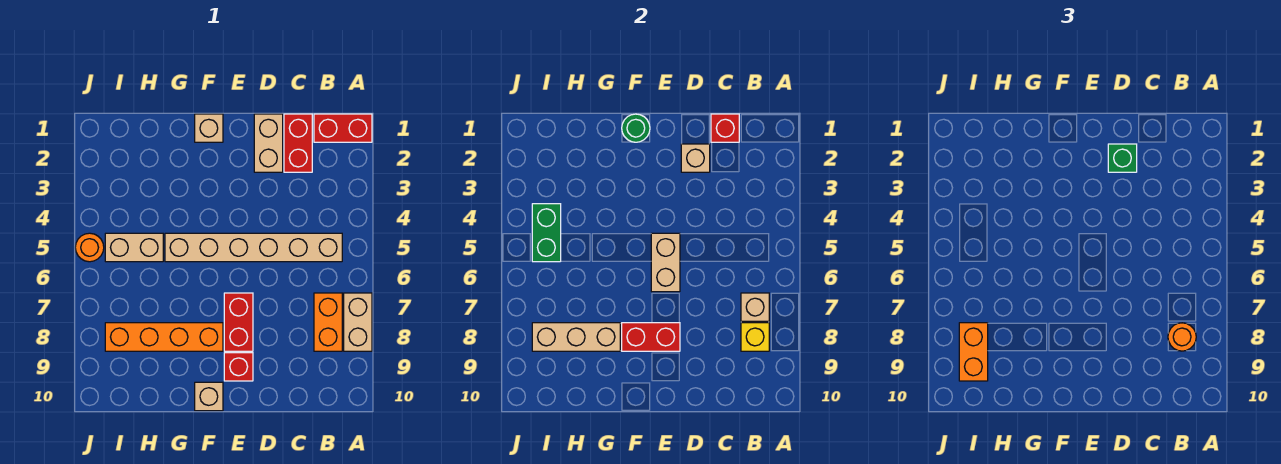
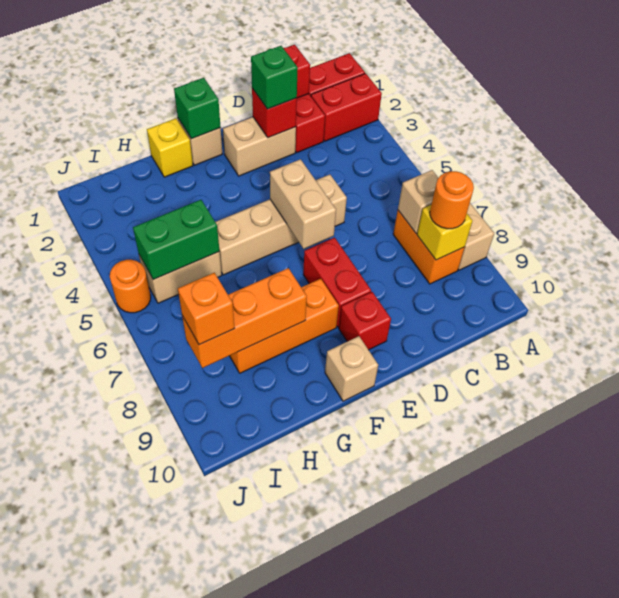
tan brick B5:G5 level 1 -> tan brick D5:G5 level 1
tan brick D1:D2 level 1 -> tan brick D2:E2 level 1
tan brick D2 level 2 -> red brick D2 level 2
red brick E8:F8 level 2 -> red brick A2:B2 level 1
green round brick F1 level 2 -> green brick F1 level 2
orange brick F8:I8 level 1 -> orange brick F8:H8 level 1
none -> yellow brick G1 level 1
tan brick G8:I8 level 2 -> orange brick G8:I8 level 2
green brick I4:I5 level 2 -> green brick H5:I5 level 2
orange brick I8:I9 level 3 -> orange brick I8 level 3

